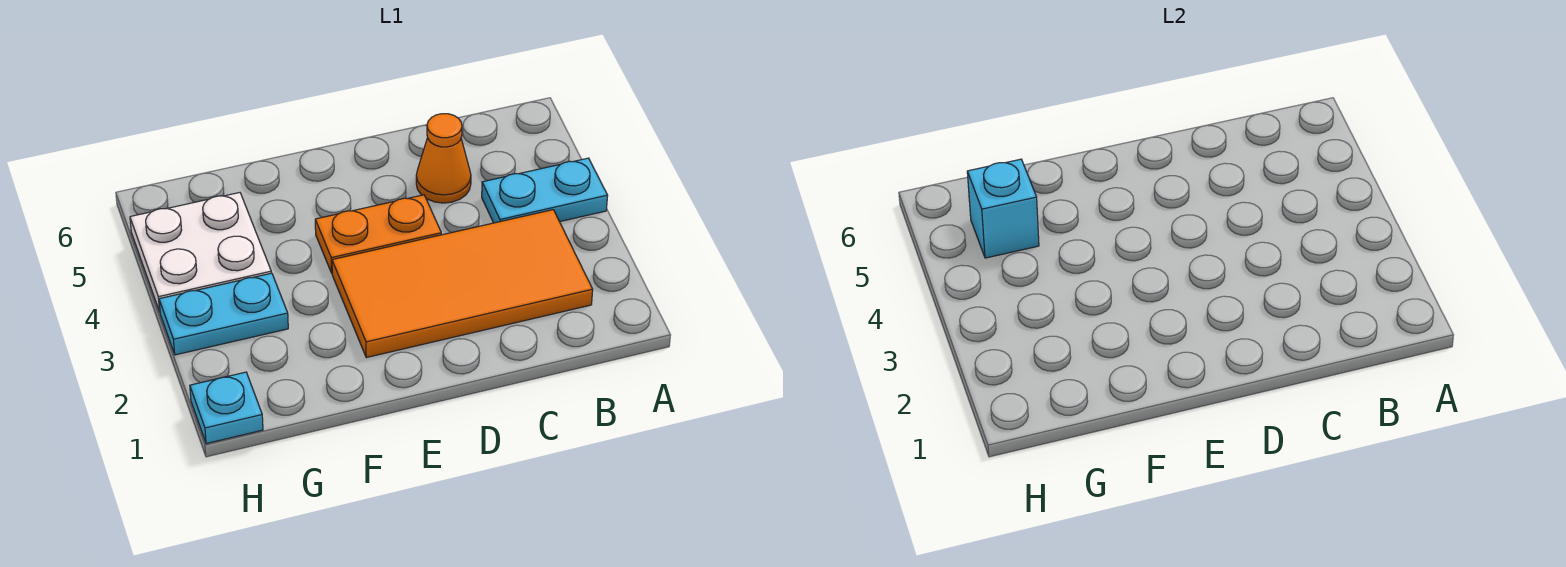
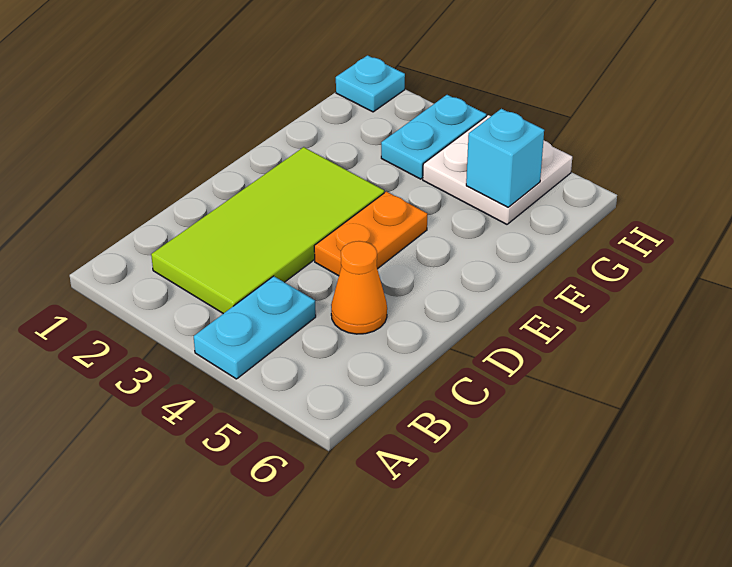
orange tile B2:E3 level 1 -> lime tile B2:E3 level 1

